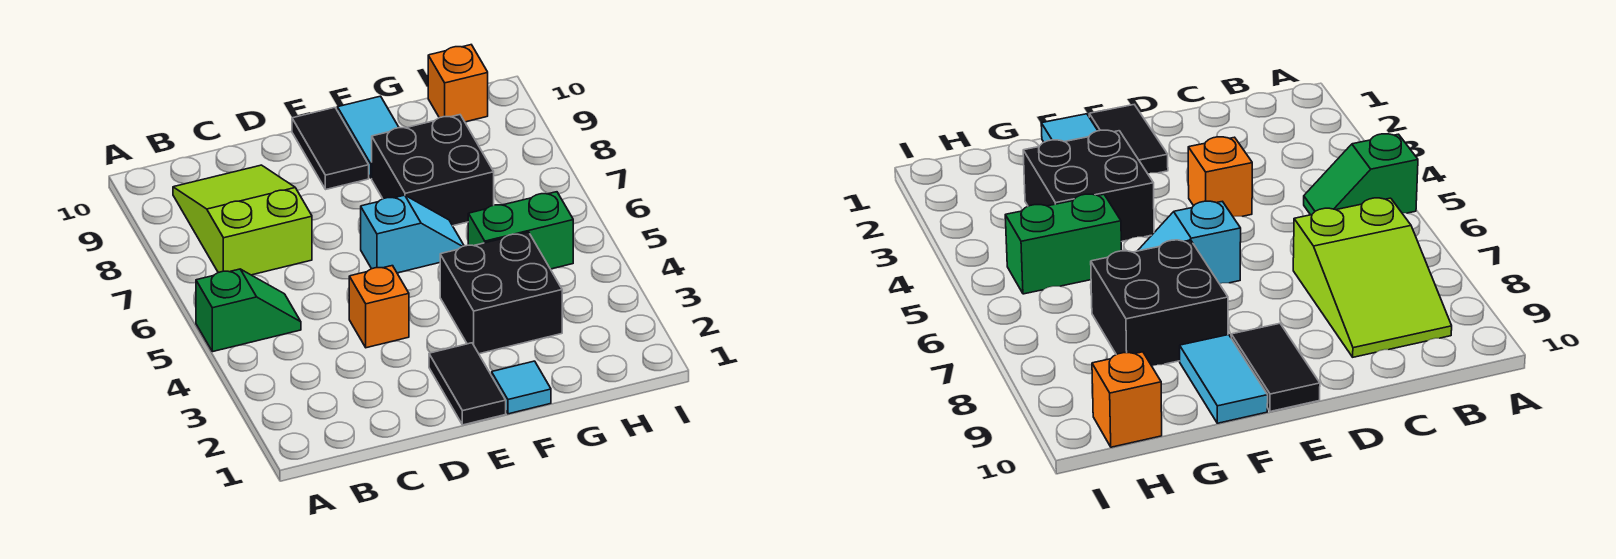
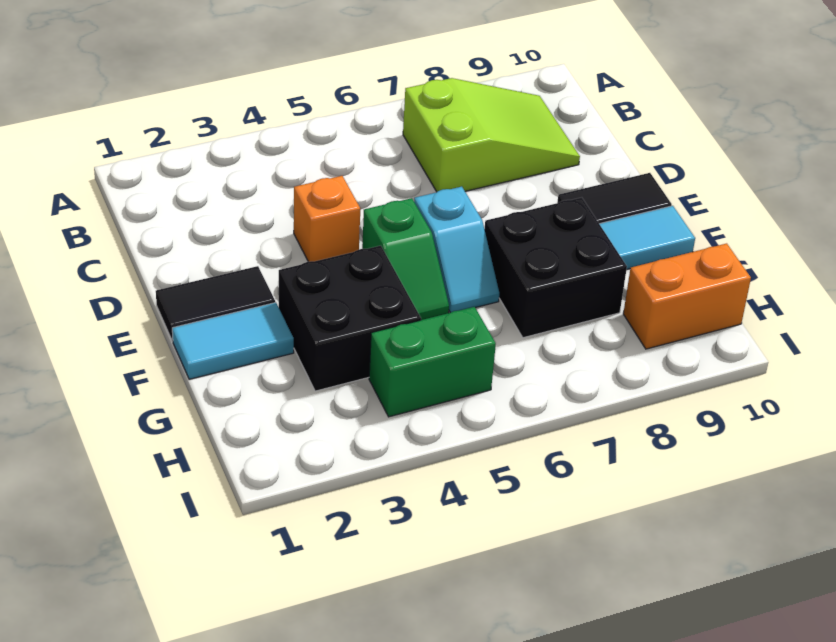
green slope A5:B5 level 1 top A -> green slope E5:F5 level 1 top E
cyan tile F1 level 1 -> cyan tile F1:F2 level 1
green brick G5:H5 level 1 -> green brick H4:H5 level 1
orange brick H10 level 1 -> orange brick H9:H10 level 1

